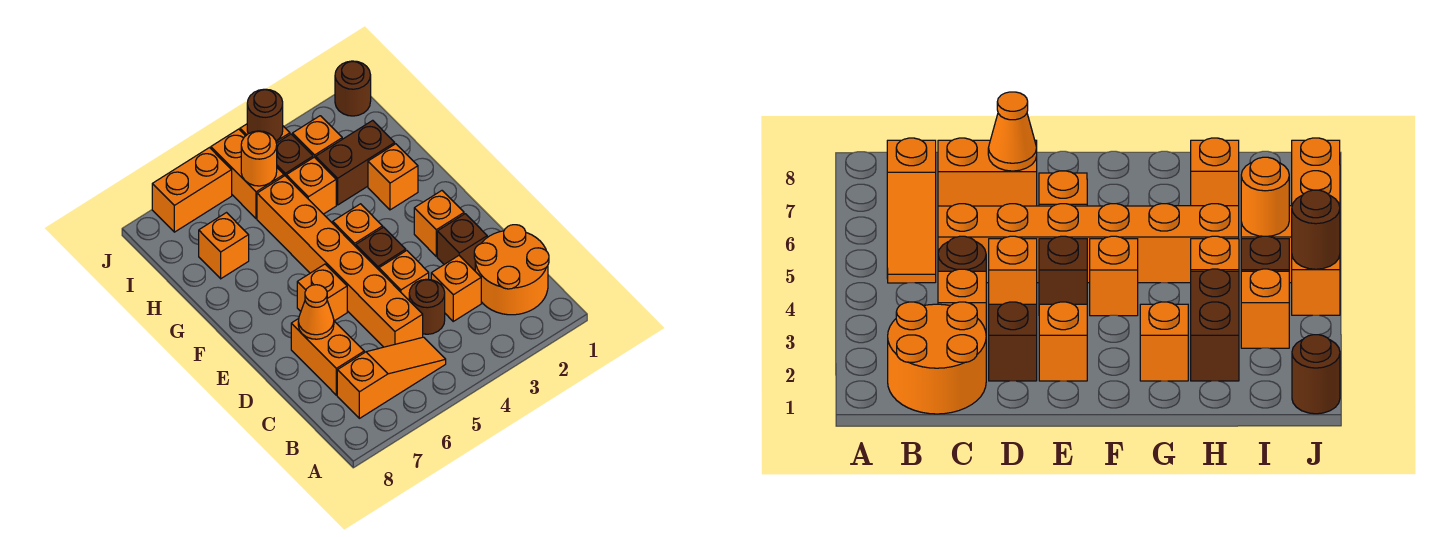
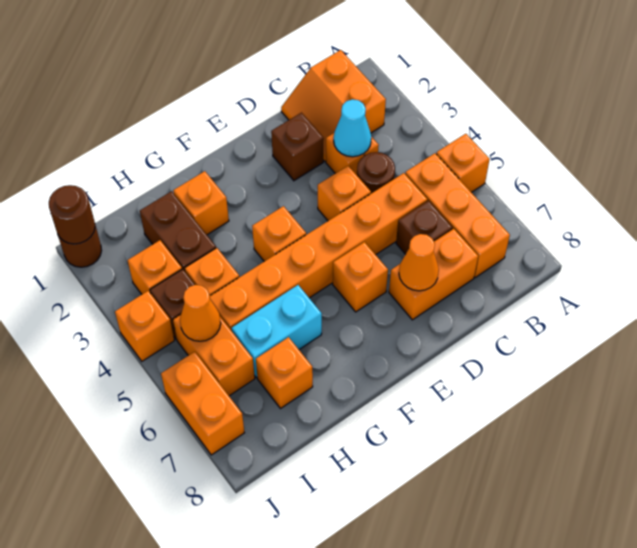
orange round brick B1:C2 level 1 -> orange slope B1:C2 level 1 top B
orange slope B5:B7 level 1 top 7 -> orange brick B5:B7 level 1
none -> cyan cone C3 level 2
orange brick E2 level 1 -> orange brick A5 level 1
brown brick E4 level 1 -> brown brick C6 level 1
none -> cyan brick G6:H6 level 1
orange brick I5:J5 level 1 -> orange brick I5:I6 level 1
orange round brick I5 level 2 -> orange cone I5 level 2
brown round brick J4 level 2 -> brown round brick J1 level 2

